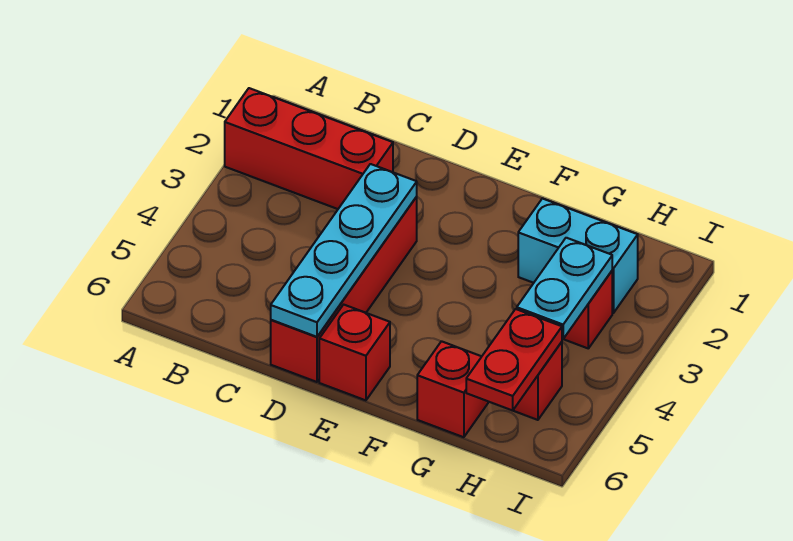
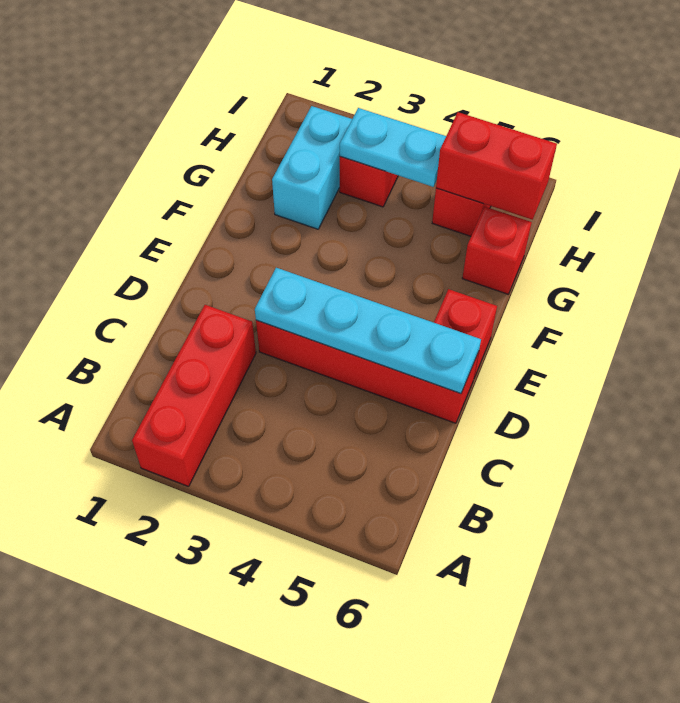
red plate H5:H6 level 2 -> red brick H5:H6 level 2

